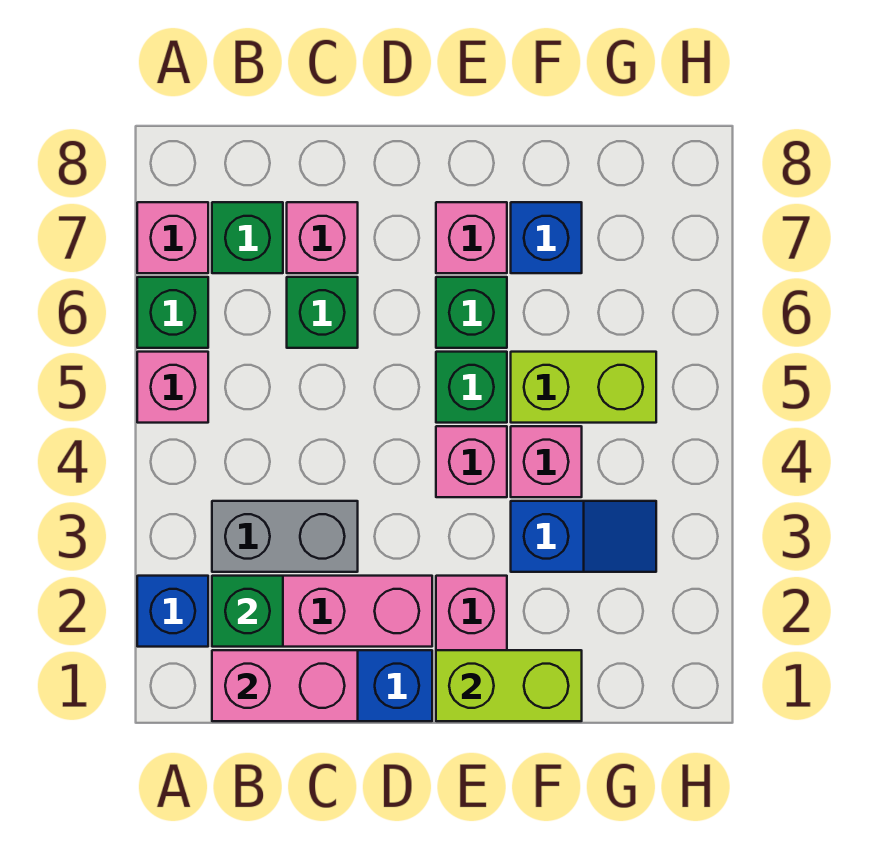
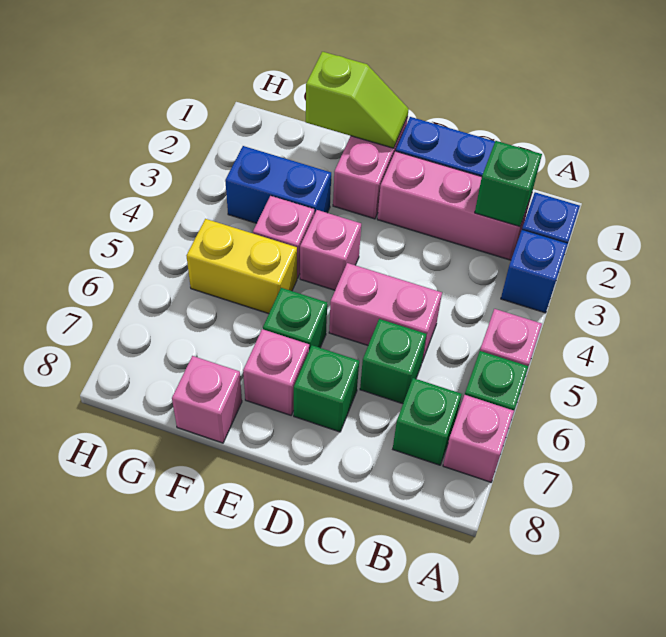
pink brick B1:C1 level 2 -> pink brick C5:D5 level 1
grey brick B3:C3 level 1 -> none
pink brick C7 level 1 -> pink brick F8 level 1
lime brick E1:F1 level 2 -> lime slope E1:F1 level 2 top F
green brick E5 level 1 -> green brick D7 level 1
blue slope F3:G3 level 1 top F -> blue brick F3:G3 level 1
lime brick F5:G5 level 1 -> yellow brick F5:G5 level 1
blue brick F7 level 1 -> blue brick A3 level 1

